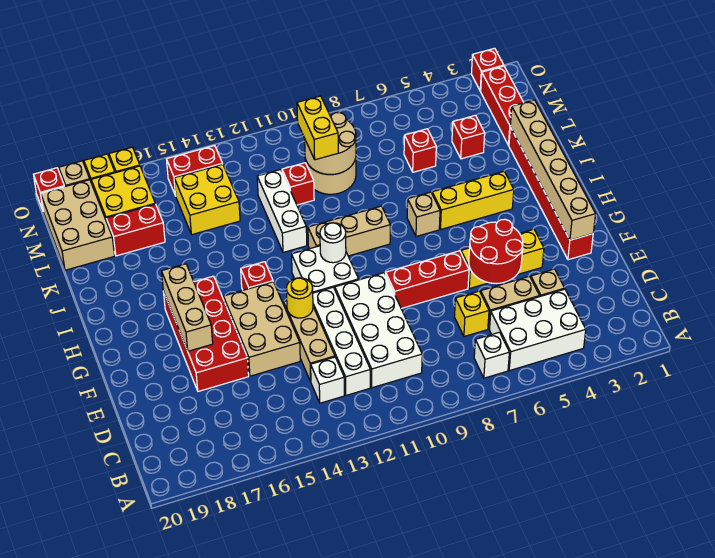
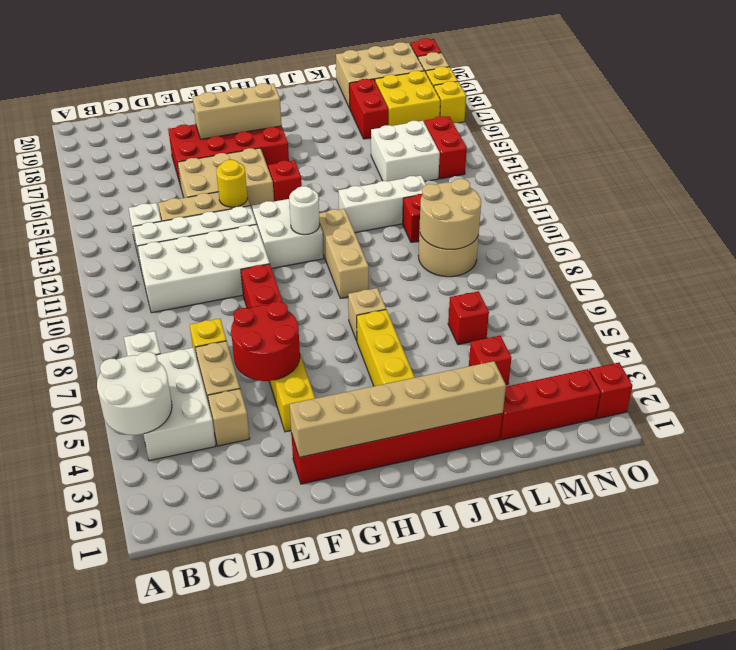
none -> white round brick A4:B5 level 2
yellow brick L10:M10 level 3 -> none
yellow brick L14:M15 level 1 -> white brick L14:M15 level 1

